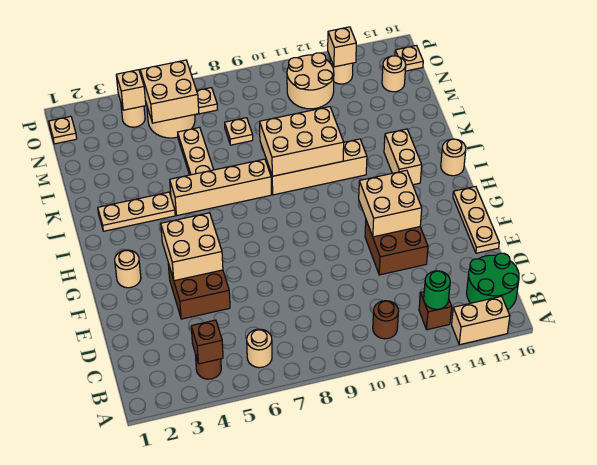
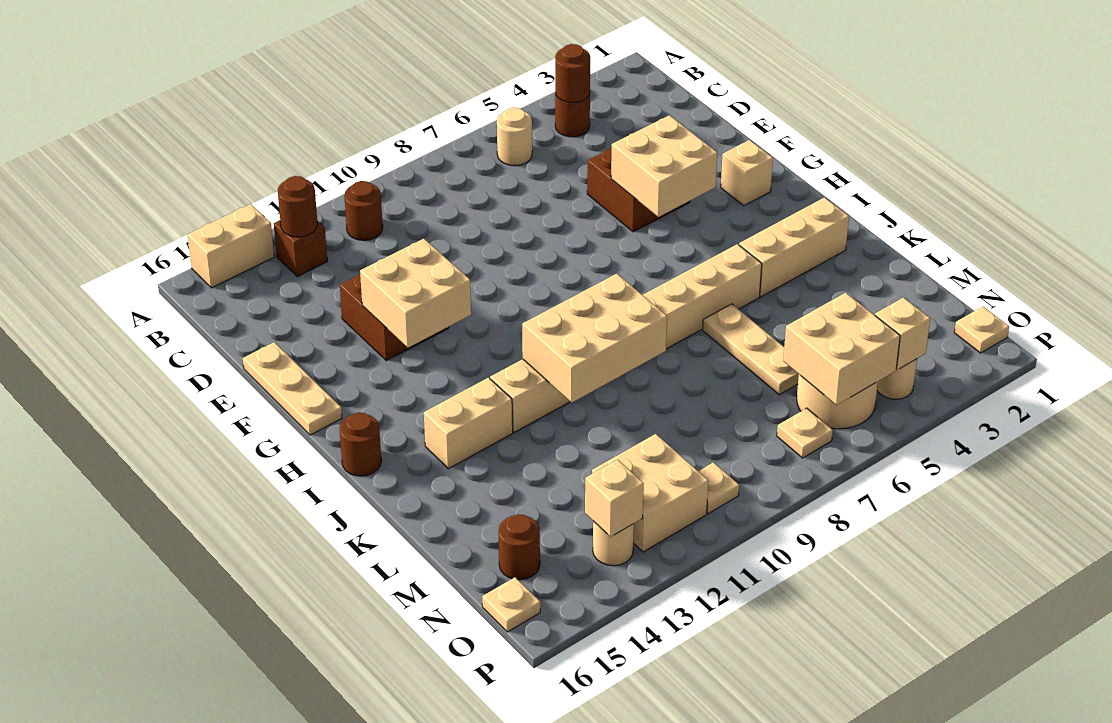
brown brick B4 level 2 -> brown round brick B4 level 2
green round brick B13 level 2 -> brown round brick B13 level 2
green round brick B15:C16 level 1 -> none
tan round brick G2 level 1 -> tan brick G2 level 1
tan brick I14:J14 level 1 -> tan brick J13:J14 level 1
tan round brick I16 level 1 -> brown round brick I16 level 1
tan plate J2:J4 level 1 -> tan brick J2:J4 level 1
tan plate M8 level 1 -> tan plate O10 level 1
tan round brick N11:O12 level 1 -> tan brick N11:O12 level 1
tan round brick N15 level 1 -> brown round brick N15 level 1

